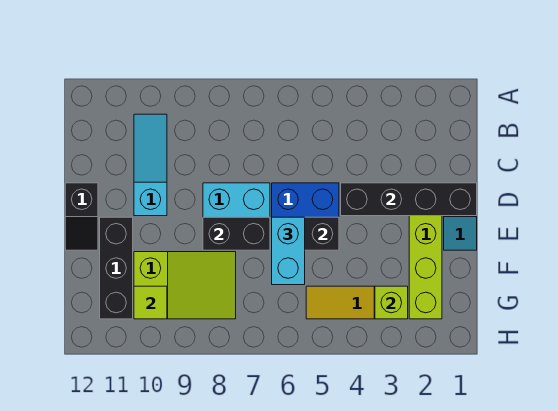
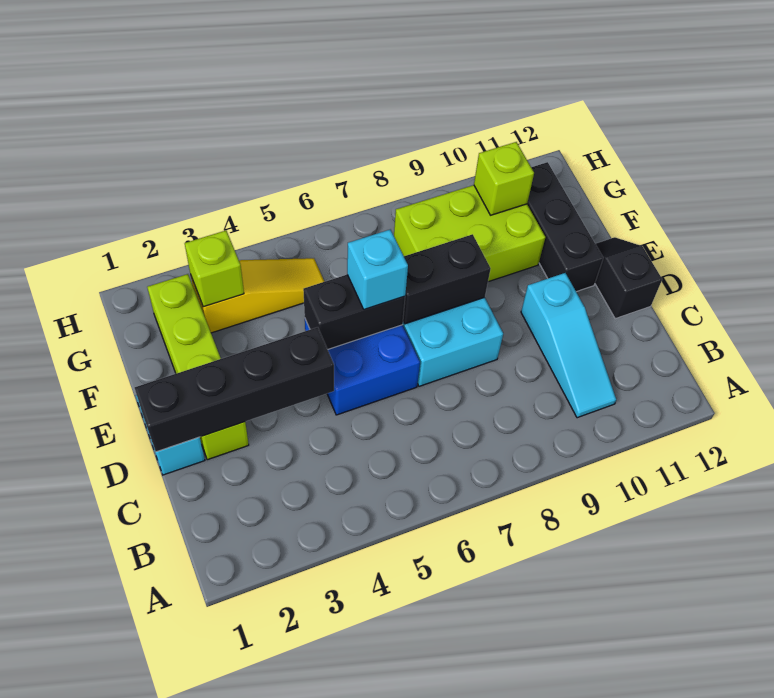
cyan brick E6:F6 level 3 -> cyan brick E6 level 3
lime slope F8:G10 level 1 top 10 -> lime brick F8:G10 level 1
lime tile G10 level 2 -> lime brick G10 level 2

